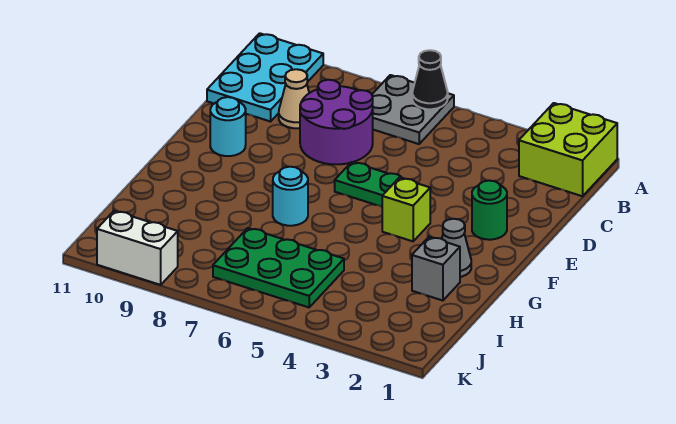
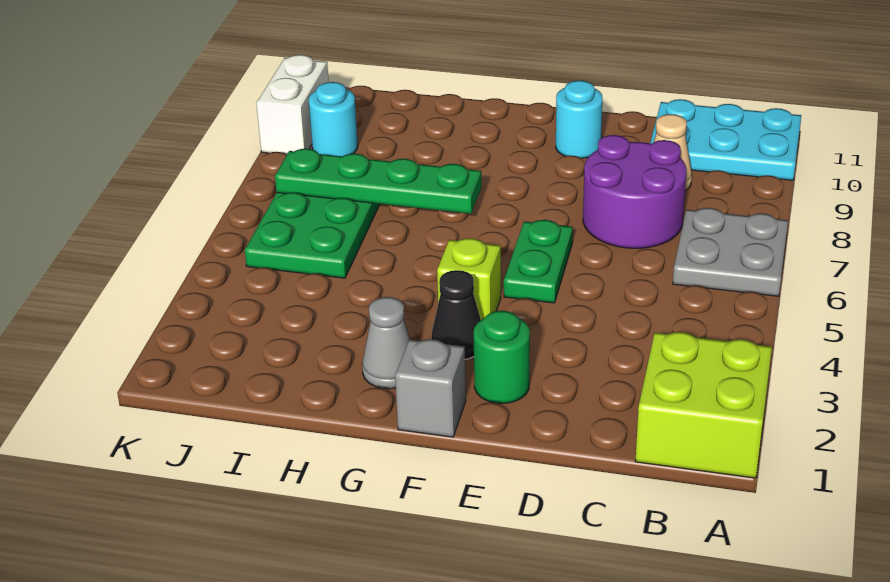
black cone A6 level 2 -> black cone F3 level 1
cyan round brick G7 level 1 -> cyan round brick J9 level 1
none -> green plate G7:J7 level 2
grey brick H2 level 1 -> grey brick F1 level 1

